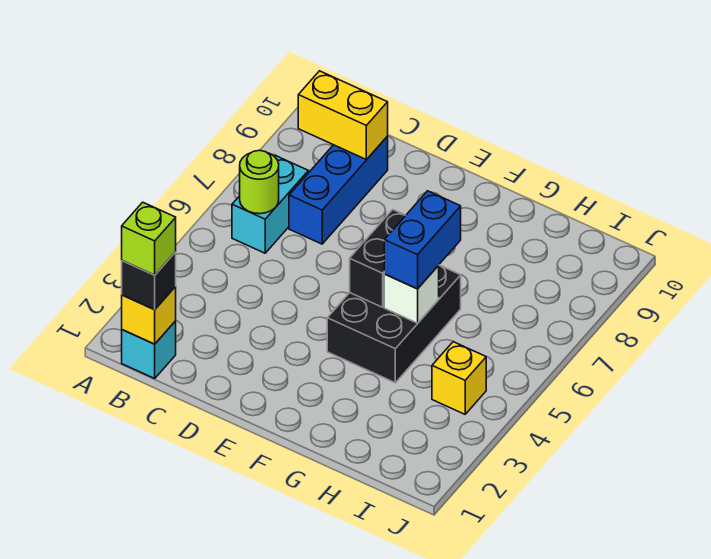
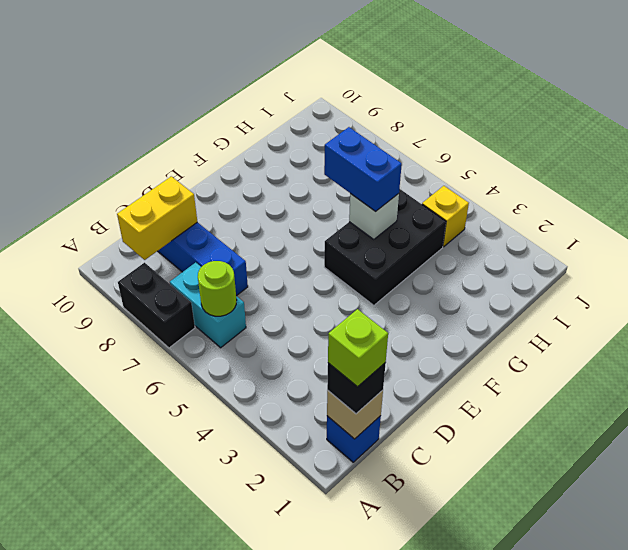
cyan brick B1 level 1 -> blue brick B1 level 1
yellow brick B1 level 2 -> tan brick B1 level 2
black brick F4:G6 level 1 -> black brick F4:H5 level 1
black brick F5:F6 level 2 -> black brick A7:A8 level 1

